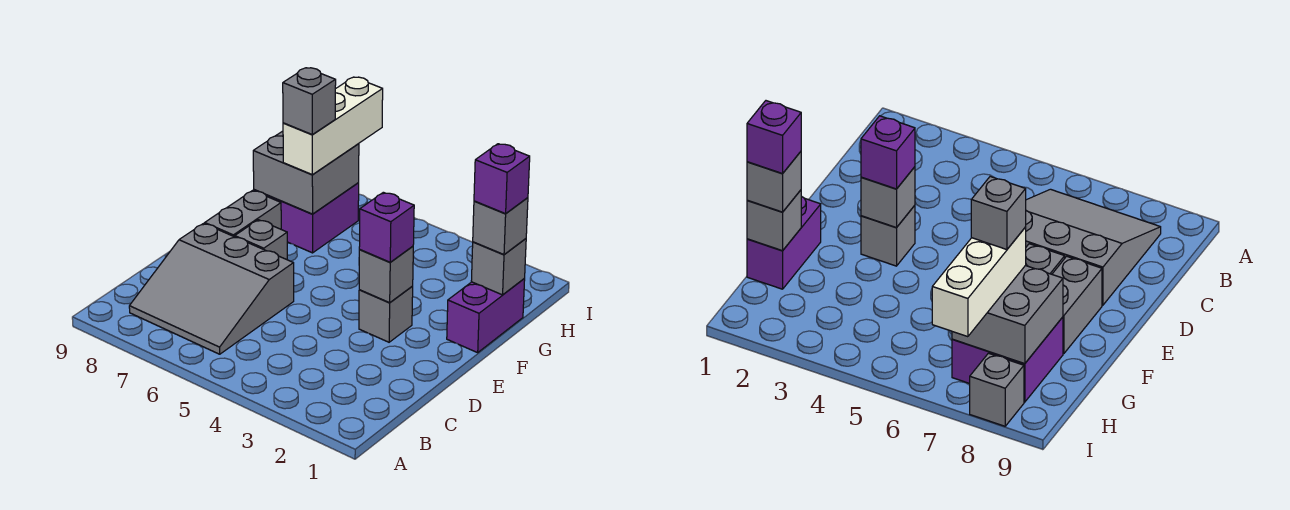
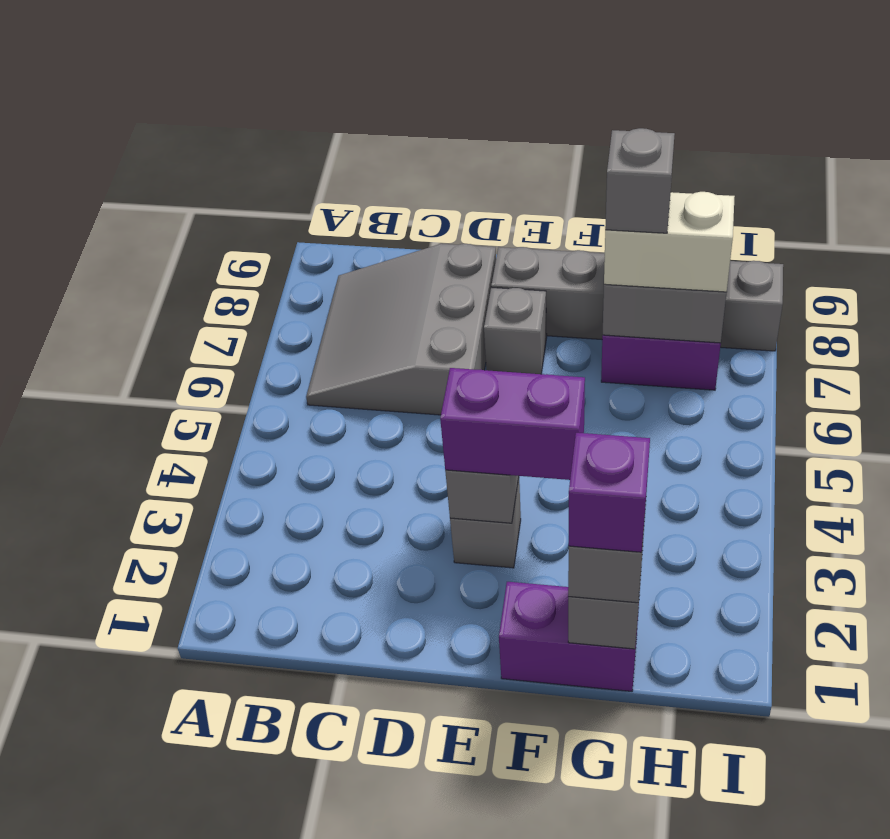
purple brick E3 level 3 -> purple brick E3:F3 level 3
white brick G7:I7 level 3 -> white brick G7:H7 level 3

